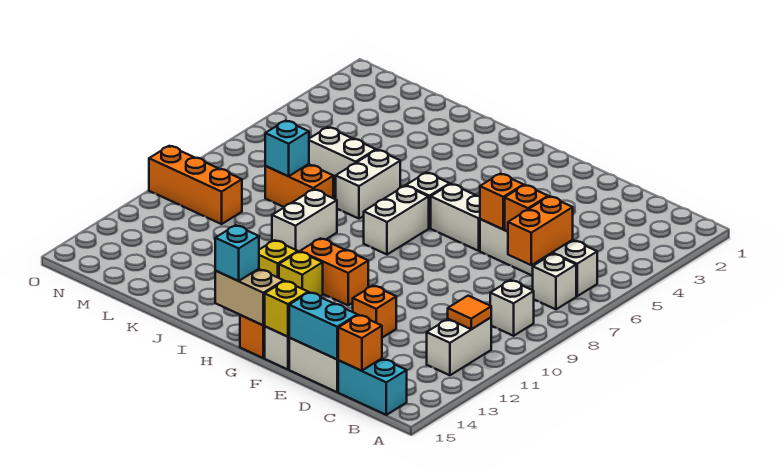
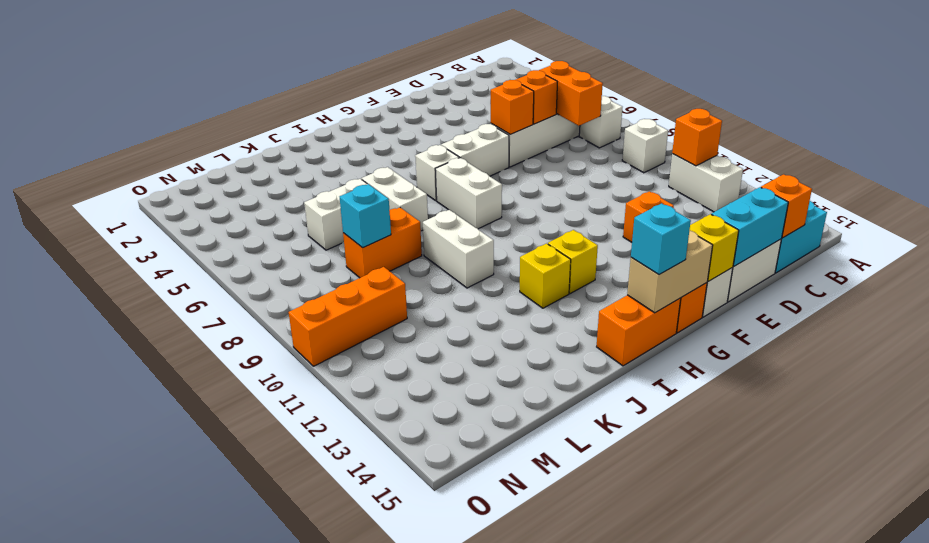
orange tile B11 level 2 -> orange brick B11 level 2
orange brick G11:H11 level 1 -> orange brick H15:I15 level 1

